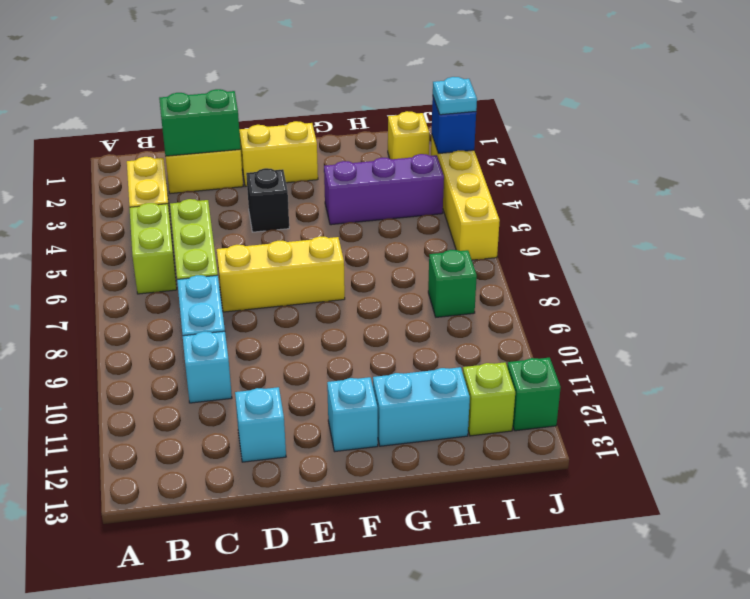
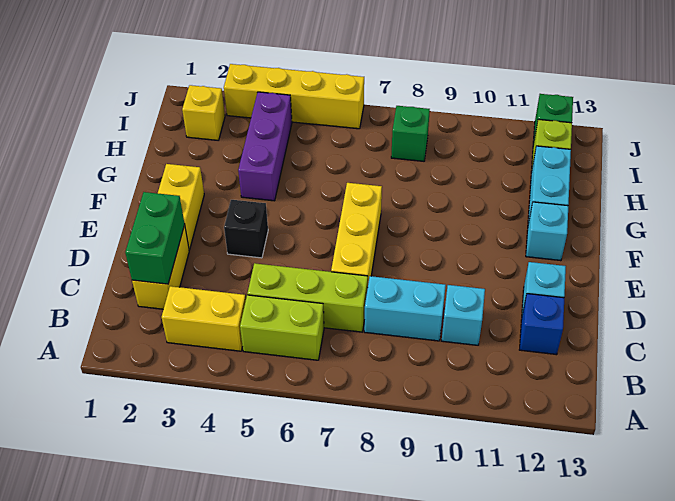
blue brick J3 level 2 -> blue brick C12 level 1
cyan plate J3 level 3 -> none

